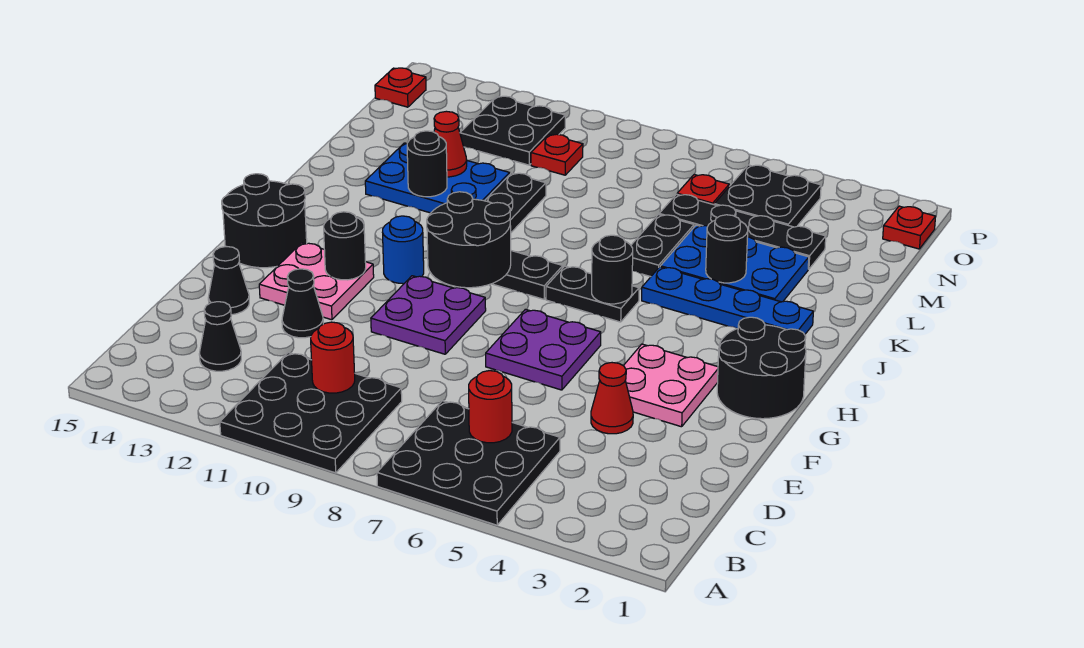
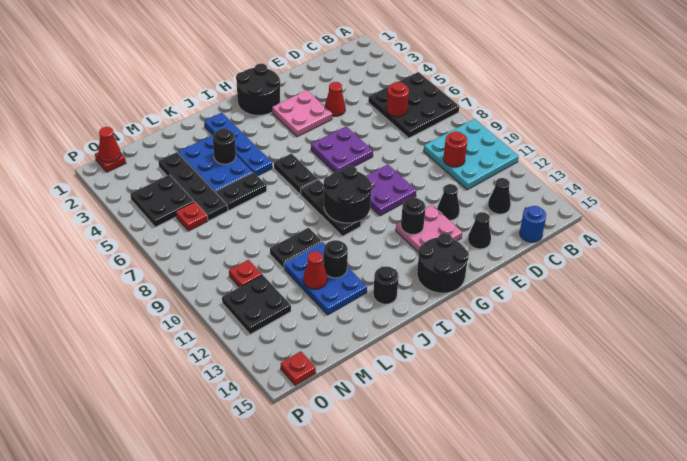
black plate A9:C11 level 1 -> cyan plate A9:C11 level 1
blue round brick H11 level 1 -> blue round brick C15 level 1
black round brick I6 level 2 -> black round brick J14 level 1
none -> red cone O1 level 2

